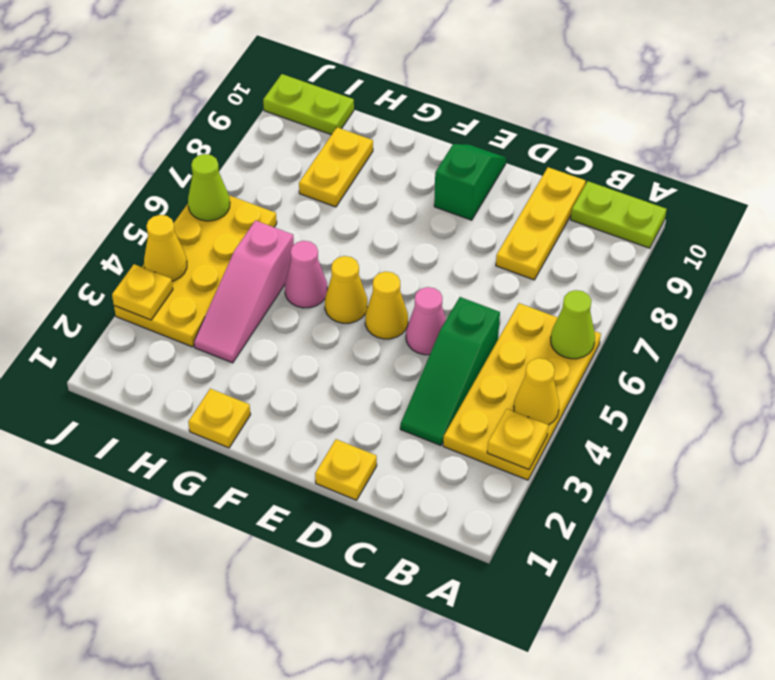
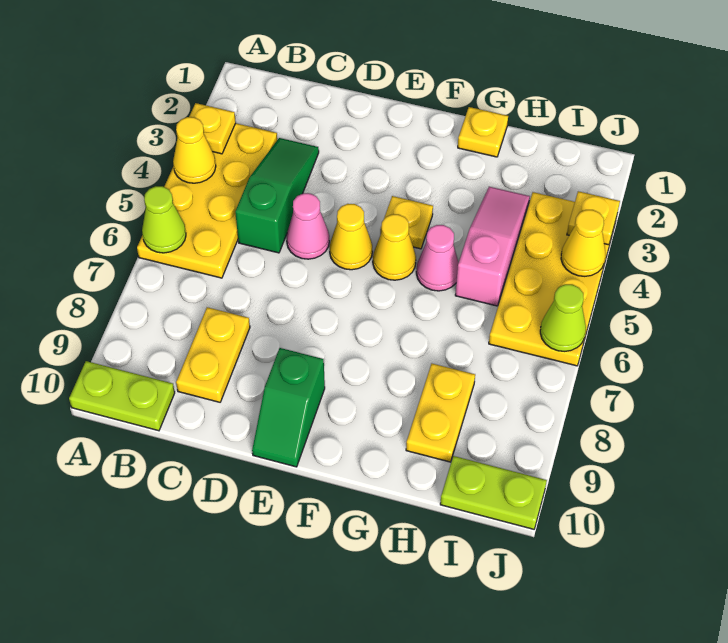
yellow plate C8:C10 level 1 -> yellow plate C8:C9 level 1
yellow plate D1 level 1 -> yellow plate F4 level 1

